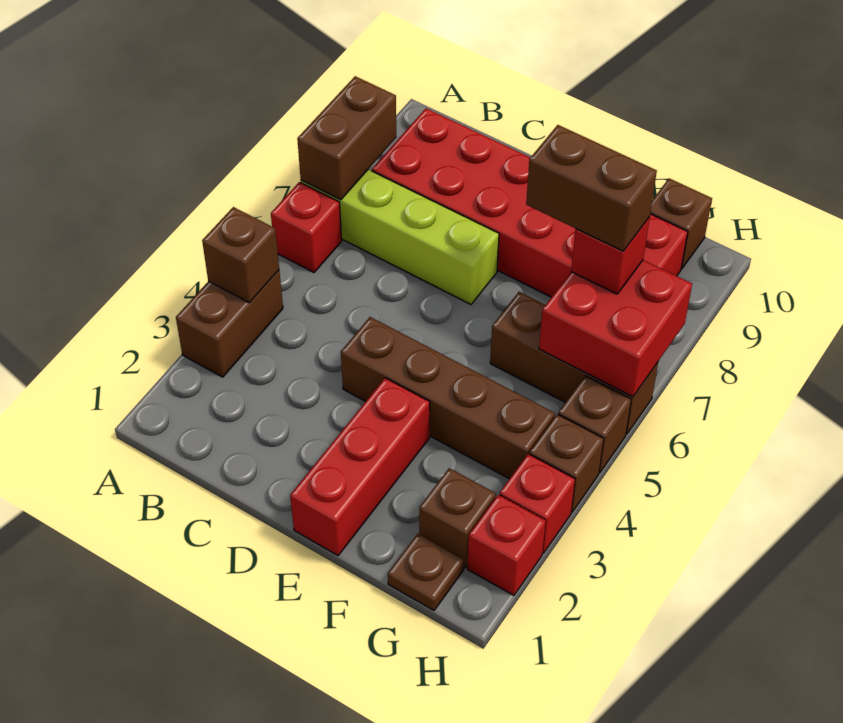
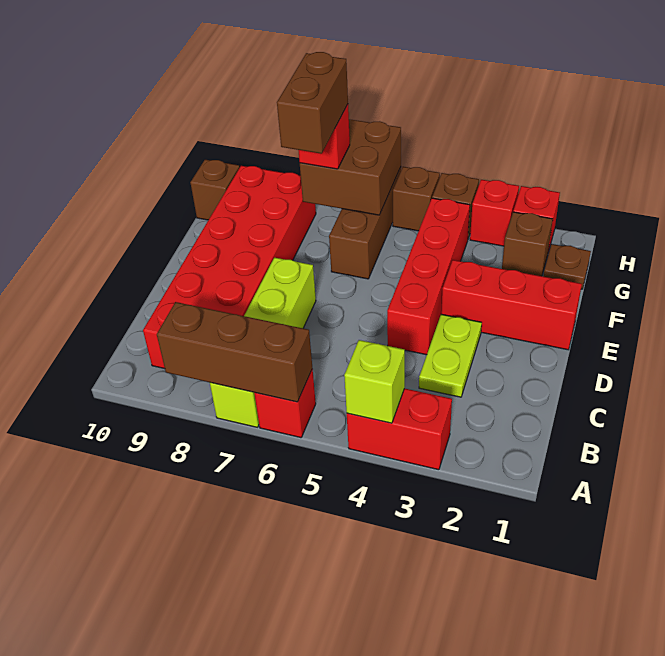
brown brick A3:A4 level 1 -> red brick A3:A4 level 1
brown brick A4 level 2 -> lime brick A4 level 2
brown brick A7:A8 level 2 -> brown brick A6:A8 level 2
none -> lime plate C3:D3 level 1
brown brick D4:G4 level 1 -> red brick D4:G4 level 1
red brick G6:H7 level 2 -> brown brick G6:H7 level 2

